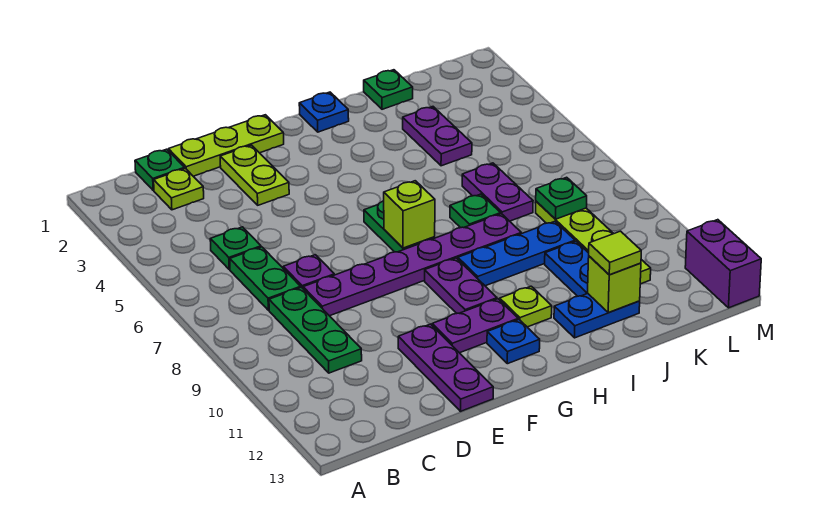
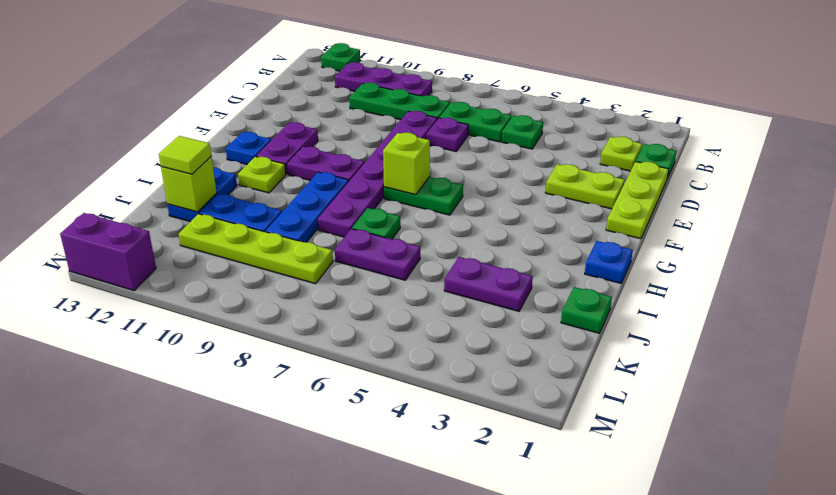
purple plate E11:E13 level 1 -> purple plate B9:B11 level 1
green plate K8 level 2 -> green plate A12 level 1

